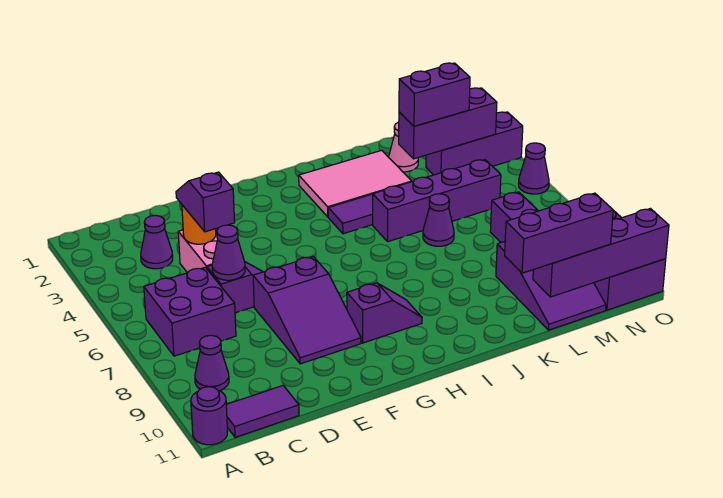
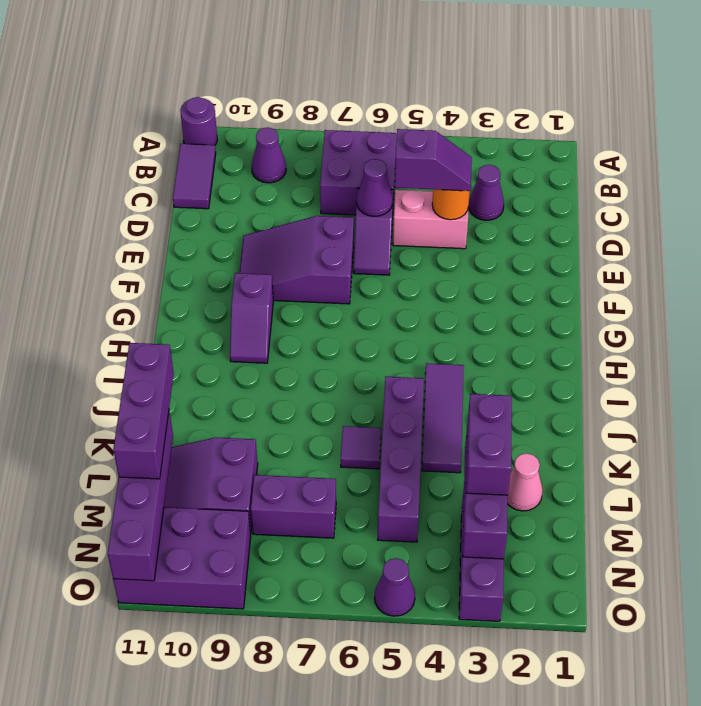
pink tile I2:K3 level 1 -> none
purple cone K6 level 1 -> purple tile K6 level 1

